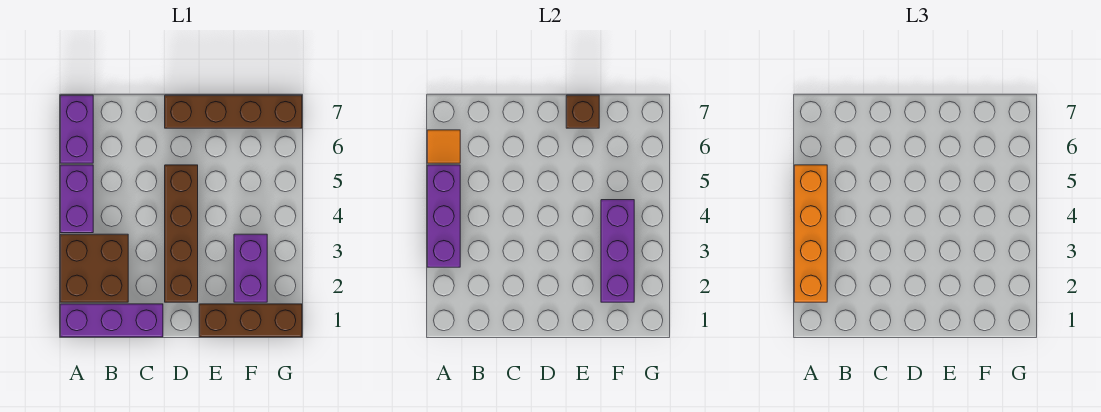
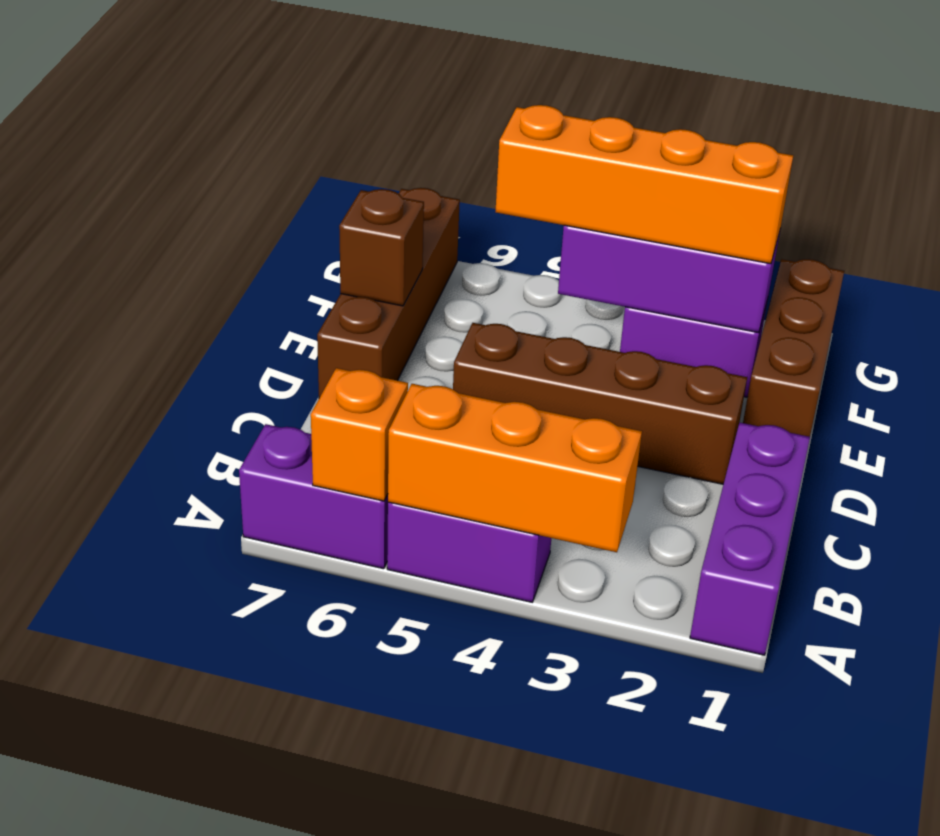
brown brick A2:B3 level 1 -> none
orange brick A2:A5 level 3 -> orange brick F2:F5 level 3
purple brick A3:A5 level 2 -> orange brick A3:A5 level 2
orange tile A6 level 2 -> orange brick A6 level 2

